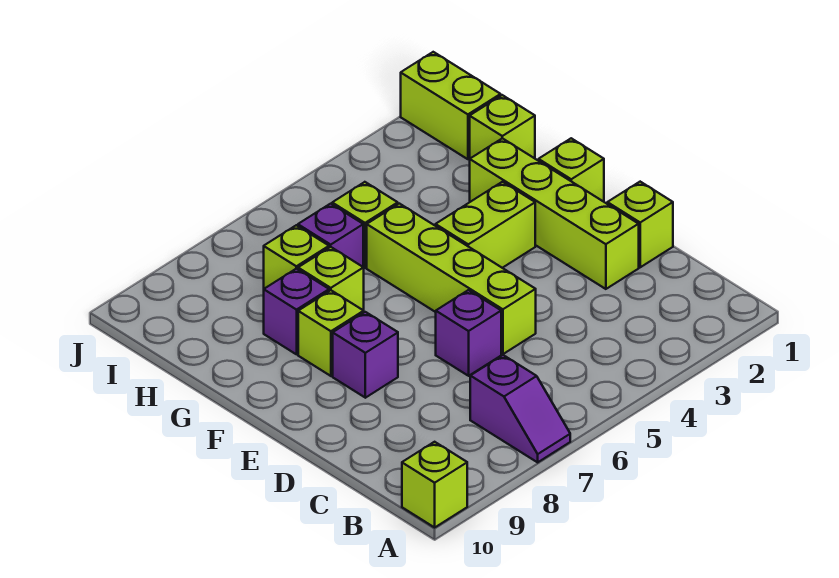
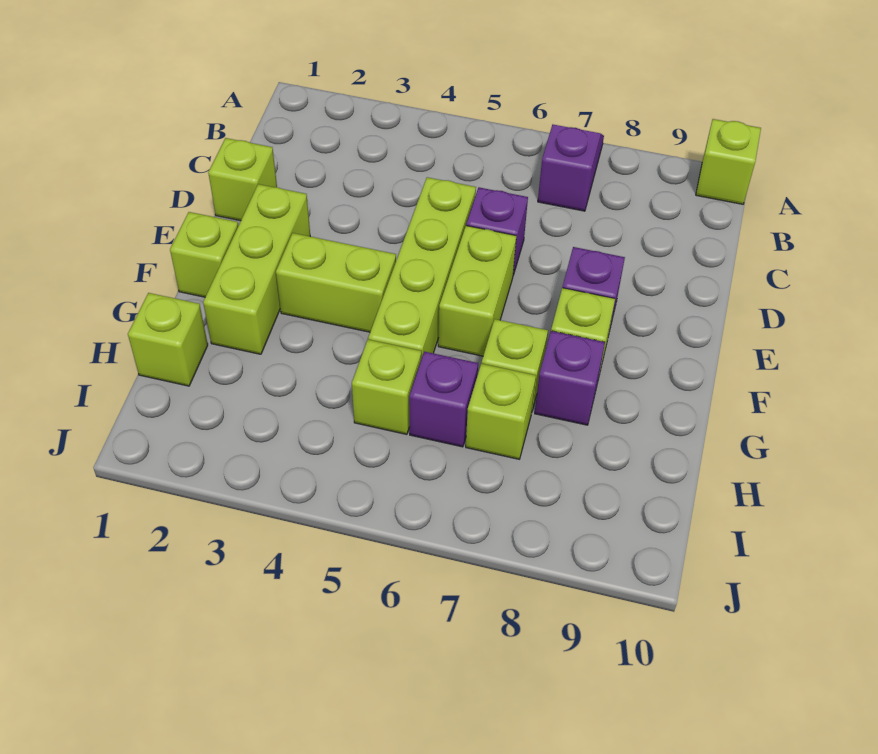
lime brick D2:G2 level 1 -> lime brick E2:G2 level 1
lime brick I1:J1 level 1 -> lime brick E6:F6 level 1

